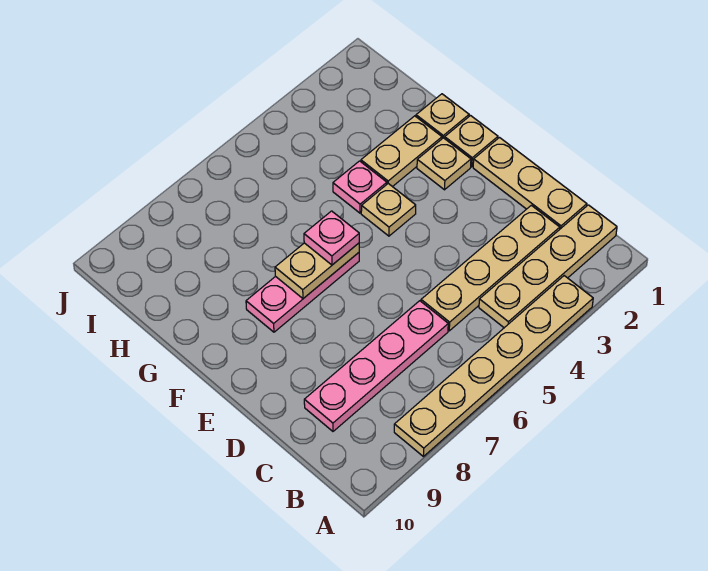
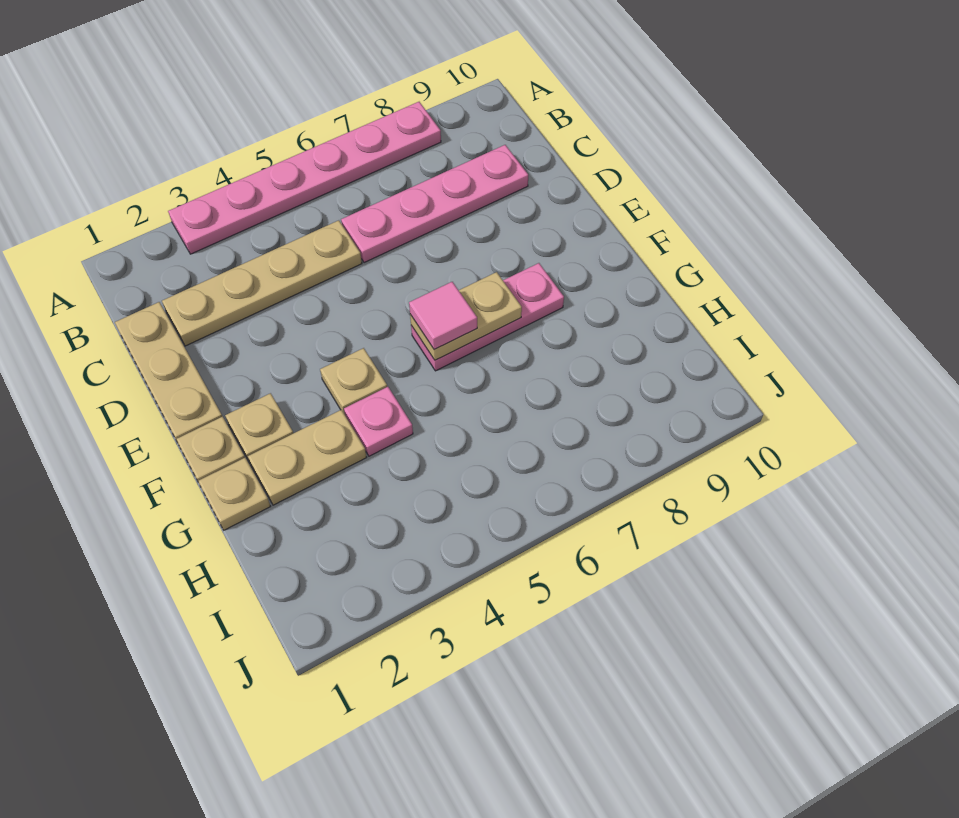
tan plate A3:A8 level 1 -> pink plate A3:A8 level 1
tan plate B1:B4 level 1 -> none
pink plate F6 level 3 -> pink tile F6 level 3

